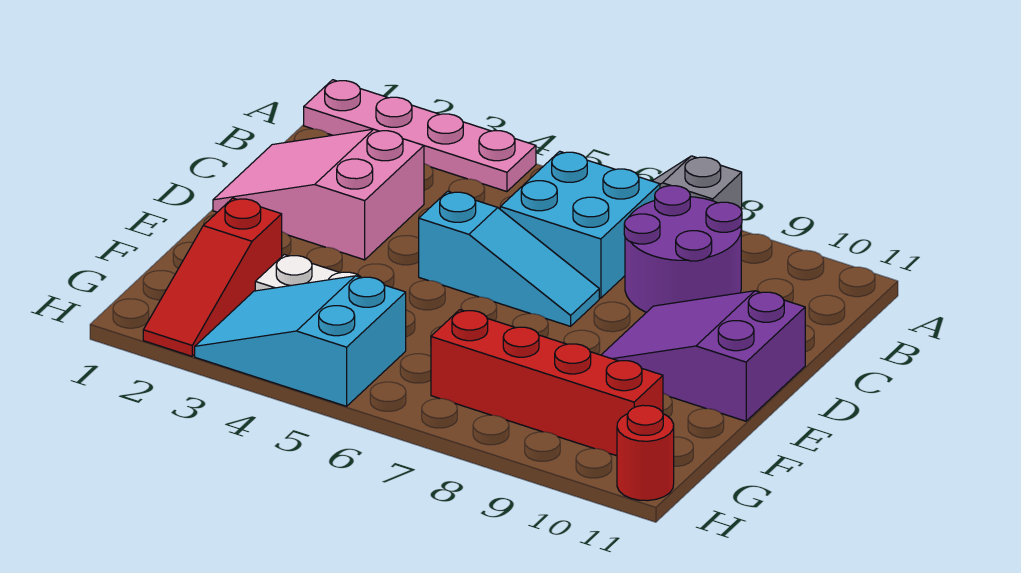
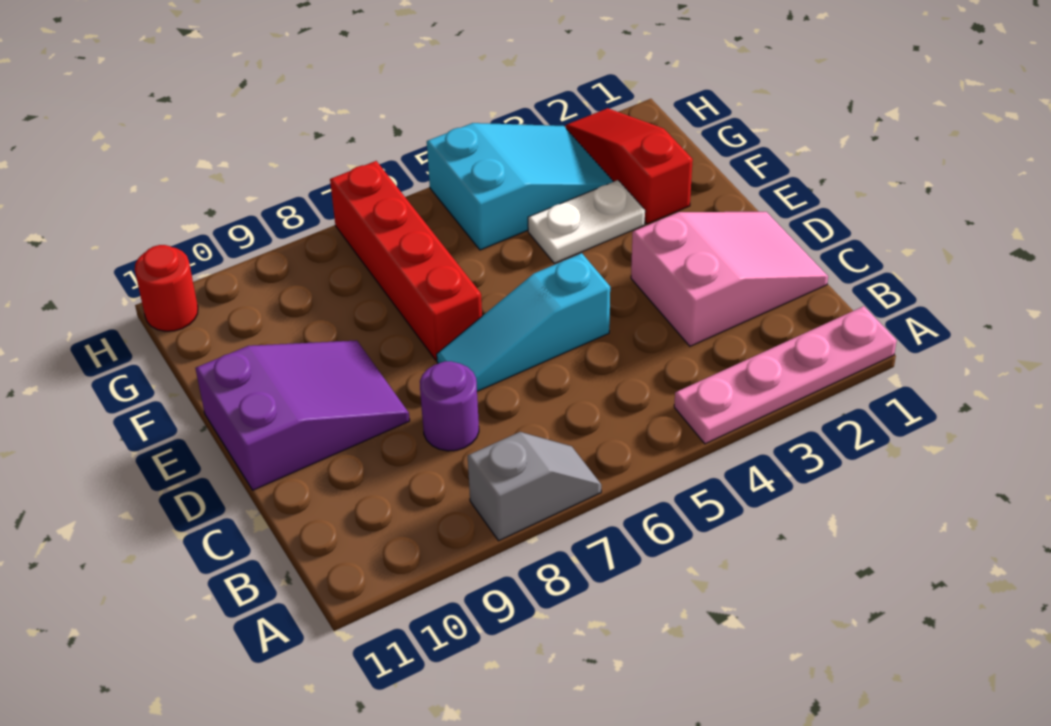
cyan brick B6:C7 level 1 -> none
purple round brick B8:C9 level 1 -> purple round brick C8 level 1
red brick G7:G10 level 1 -> red brick E7:H7 level 1

